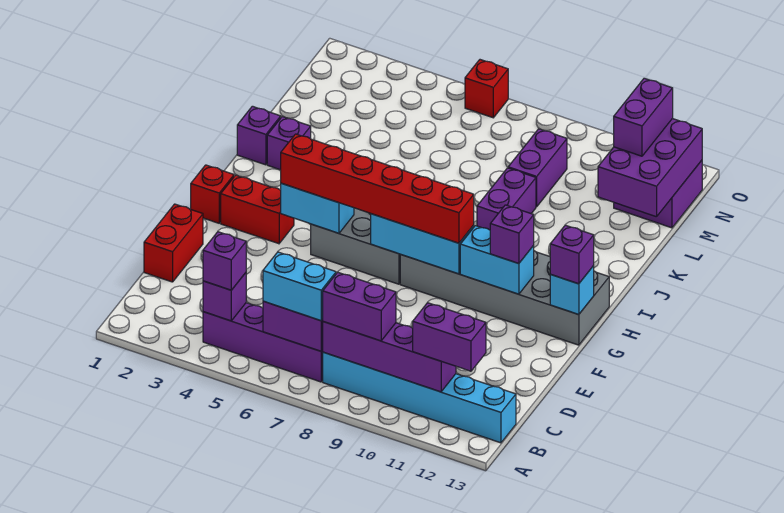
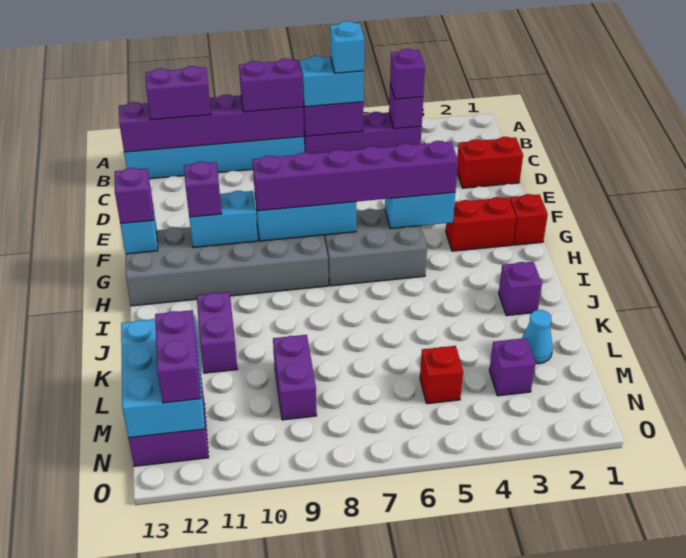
none -> cyan brick B6 level 4
purple brick B8:B11 level 2 -> purple brick B8:B13 level 2
red brick D1:E1 level 1 -> red brick D1:D2 level 1
red brick G4:G9 level 3 -> purple brick G4:G9 level 3
purple brick J1 level 1 -> purple brick M3 level 1
purple brick J9:K9 level 1 -> purple brick J11:K11 level 1
none -> cyan cone L2 level 1
purple brick L12:N13 level 2 -> cyan brick L12:N13 level 2
red brick O6 level 1 -> red brick M5 level 1

